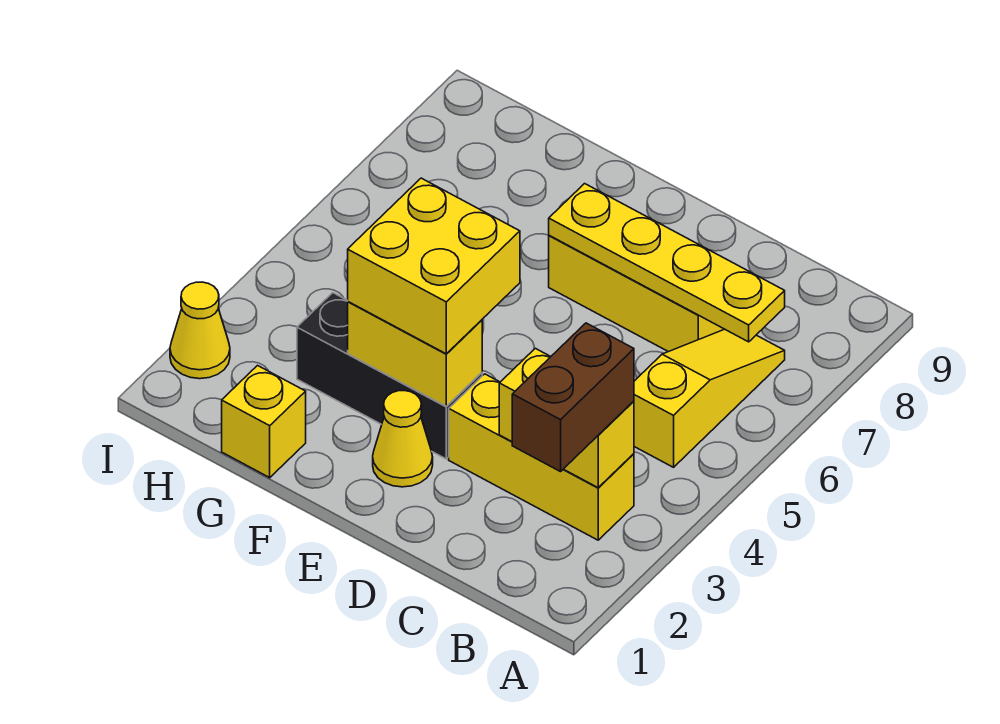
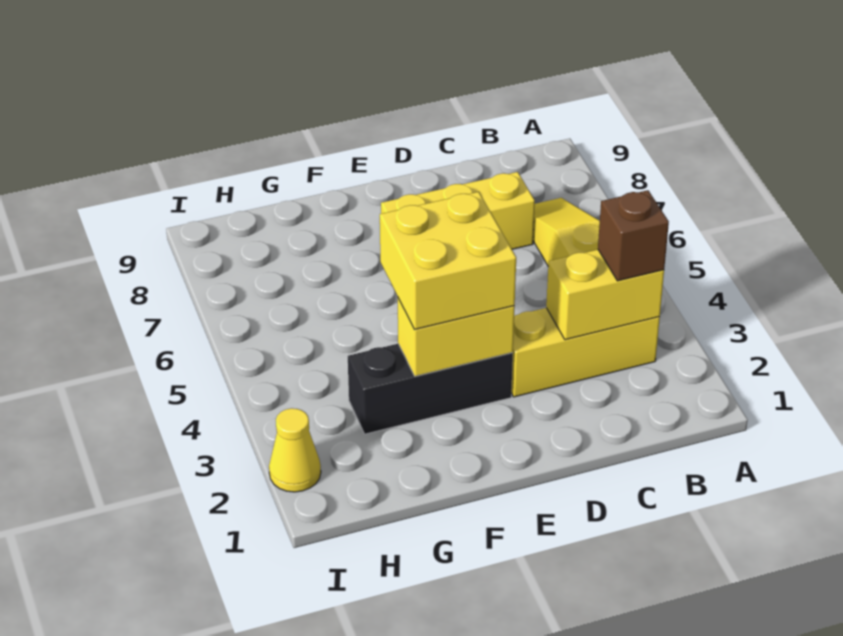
brown brick B2:B3 level 3 -> brown brick B3 level 3
yellow plate B7:E7 level 2 -> none
yellow cone E2 level 1 -> none
yellow brick G1 level 1 -> none

